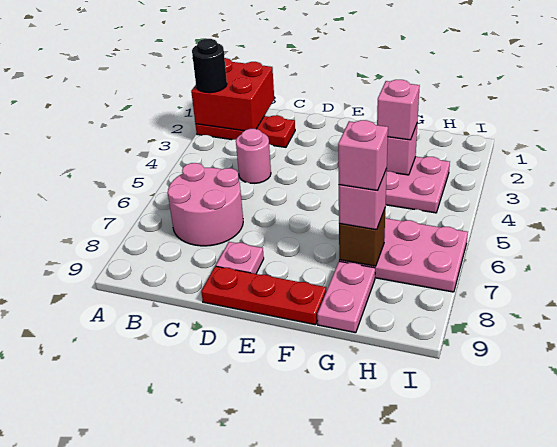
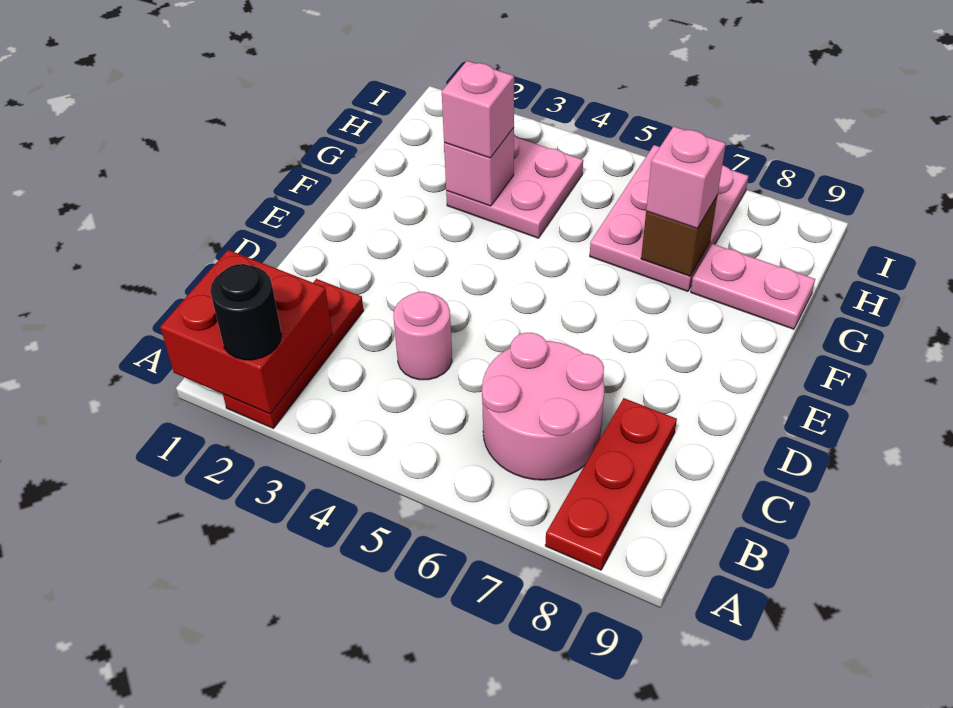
pink plate D8 level 1 -> none
red plate D9:F9 level 1 -> red plate A8:C8 level 1
pink brick G7 level 4 -> none

